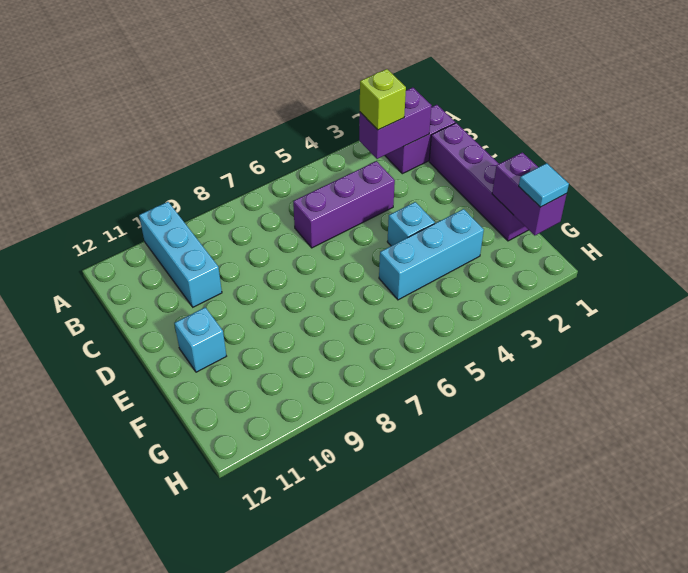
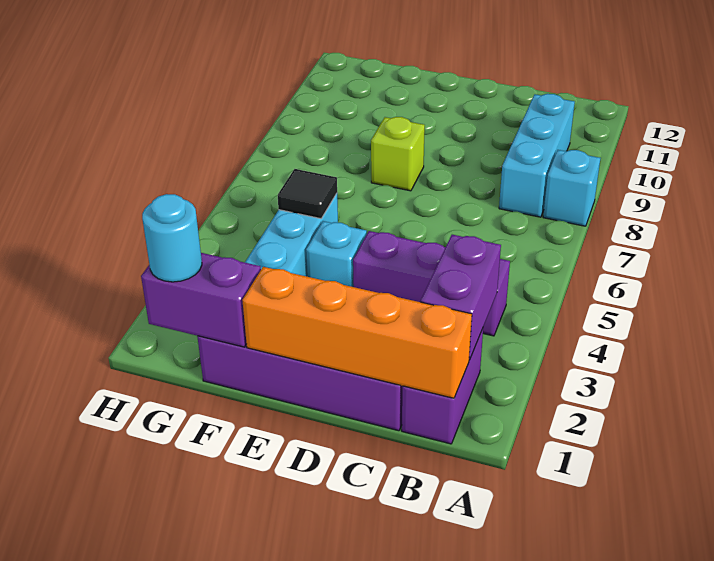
cyan brick A10:C10 level 1 -> cyan brick B8:B10 level 1
none -> orange brick B1:E1 level 2
lime brick B3 level 3 -> lime brick E8 level 1
purple brick C4:C6 level 1 -> purple brick B4:D4 level 1
cyan brick E11 level 1 -> cyan brick A8 level 1
none -> black tile F5 level 2
cyan tile G1 level 3 -> cyan round brick G1 level 3

